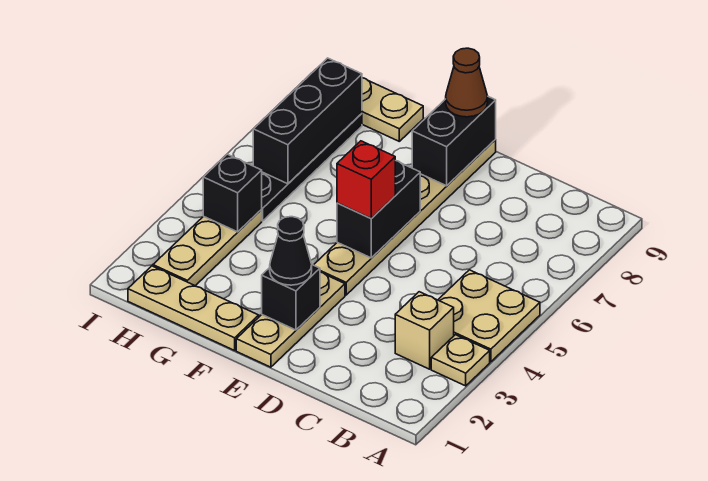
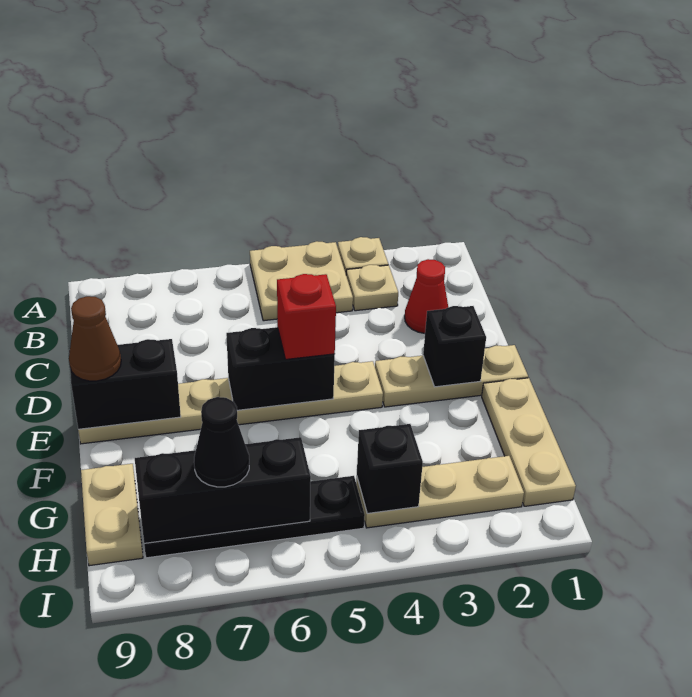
tan brick B3 level 1 -> tan plate B3 level 1
none -> red cone C2 level 1
black cone E2 level 3 -> black cone H7 level 3

